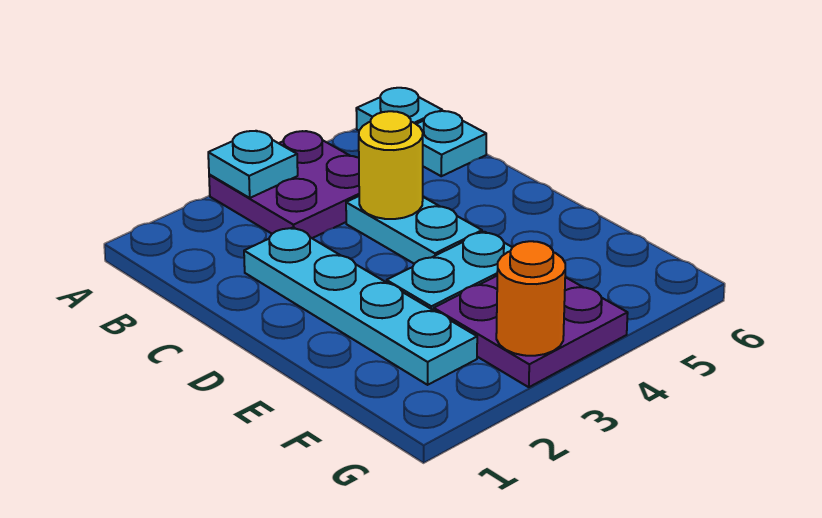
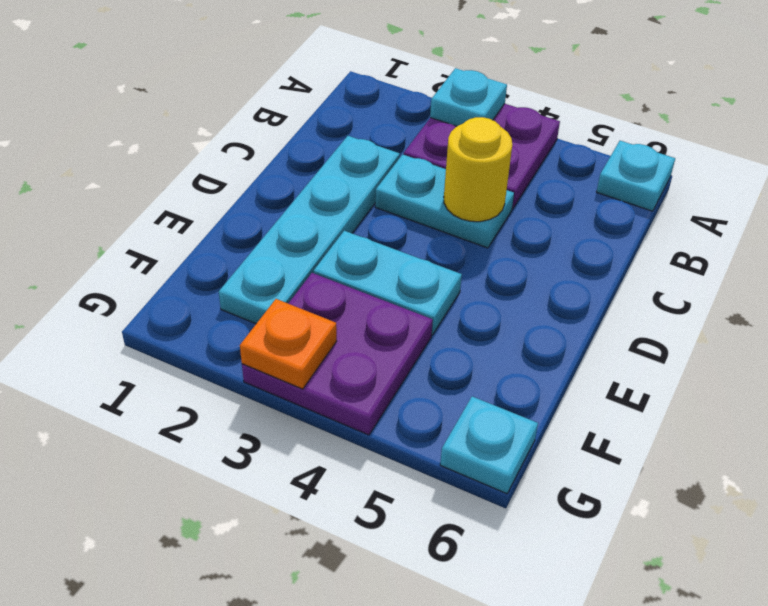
cyan plate B6 level 1 -> cyan plate G6 level 1
cyan plate C4:D4 level 1 -> cyan plate C3:C4 level 1
orange round brick G3 level 2 -> orange plate G3 level 2

